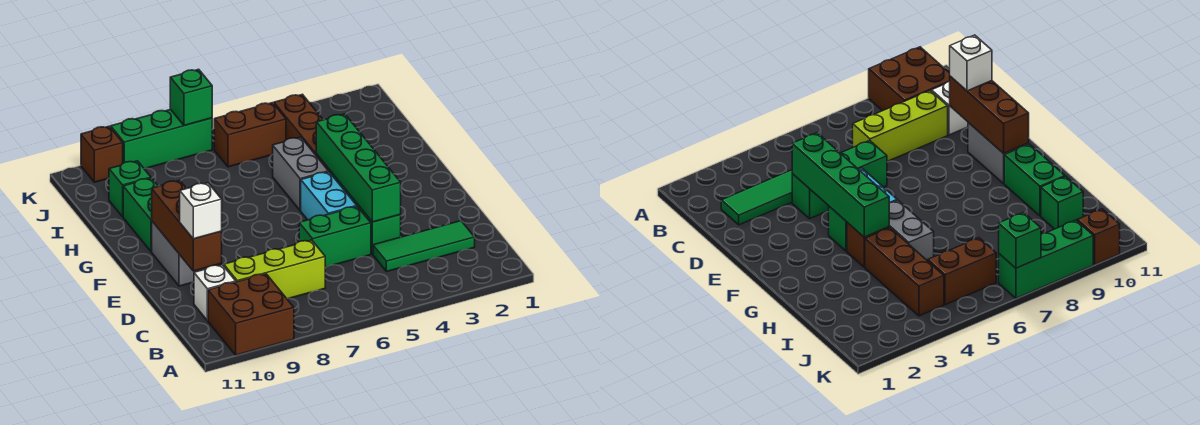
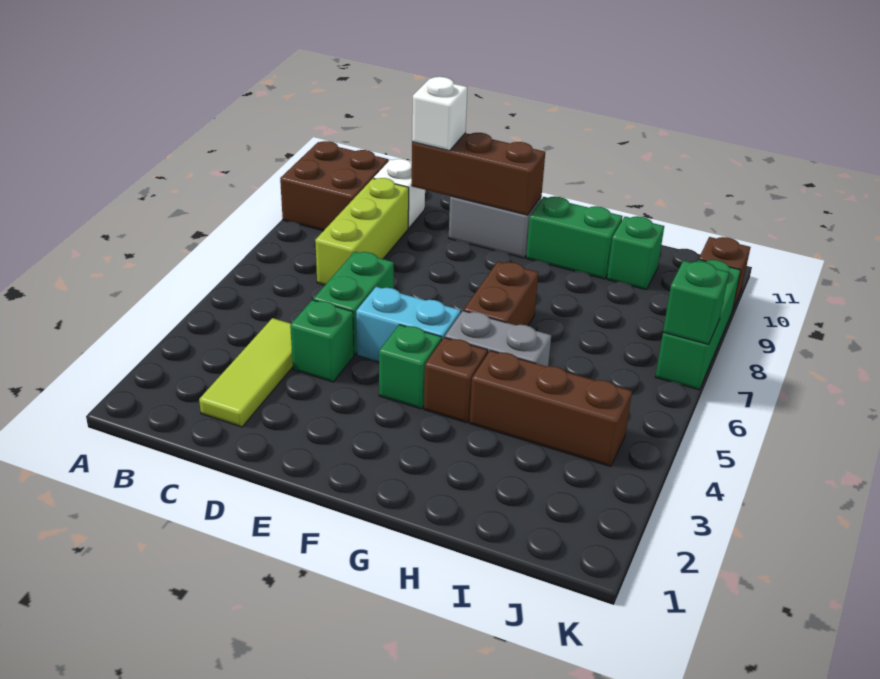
green tile C2:C4 level 1 -> lime tile C2:C4 level 1
green brick D4:G4 level 2 -> none
brown brick J5:J6 level 1 -> brown brick G6:G7 level 1

